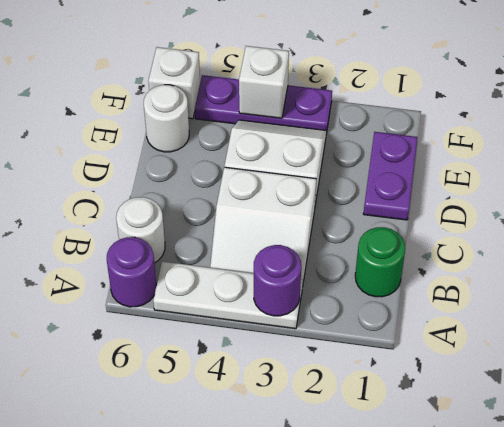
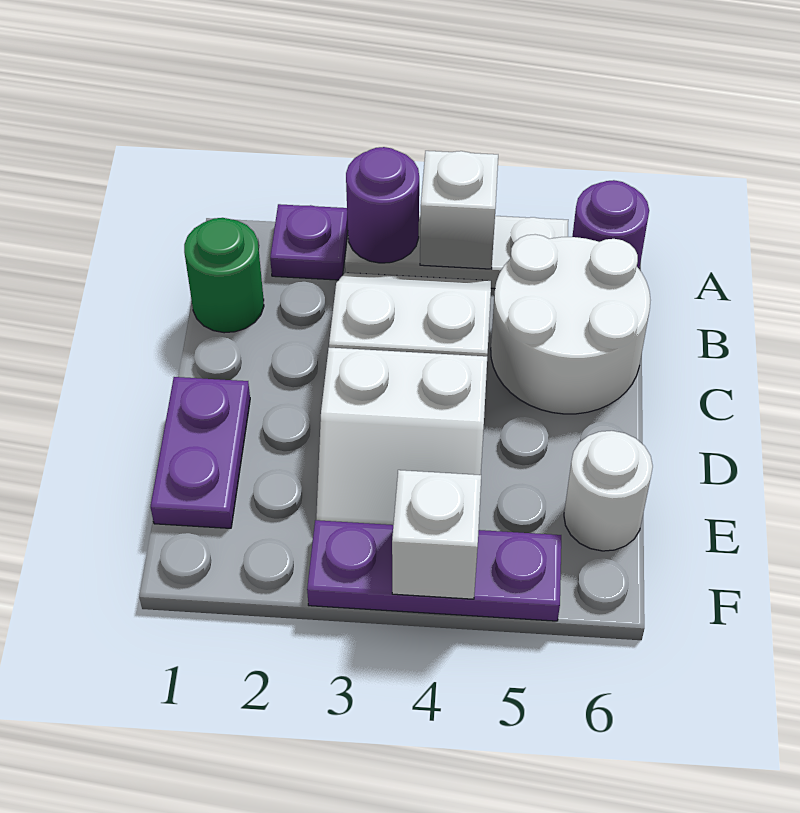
none -> purple plate A2 level 1
white round brick B6 level 1 -> white round brick B5:C6 level 1
white brick F6 level 1 -> white brick A4 level 2

